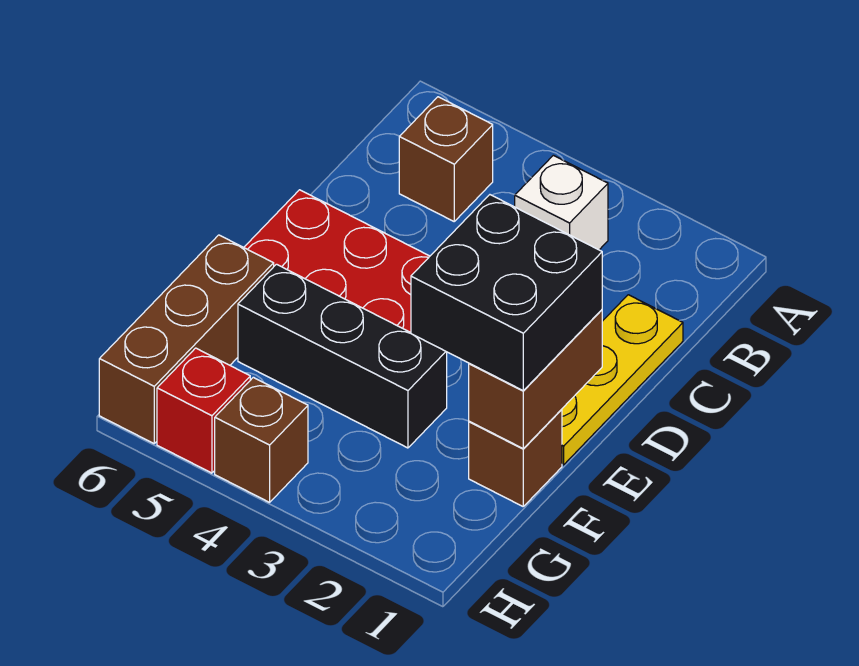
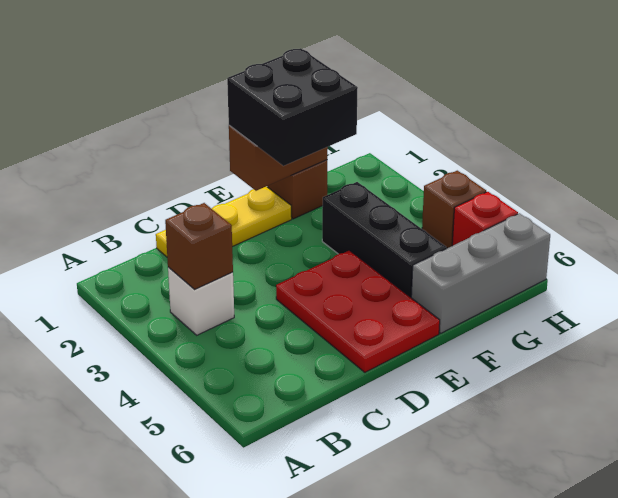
brown brick B5 level 1 -> brown brick B3 level 2
brown brick F6:H6 level 1 -> grey brick F6:H6 level 1

